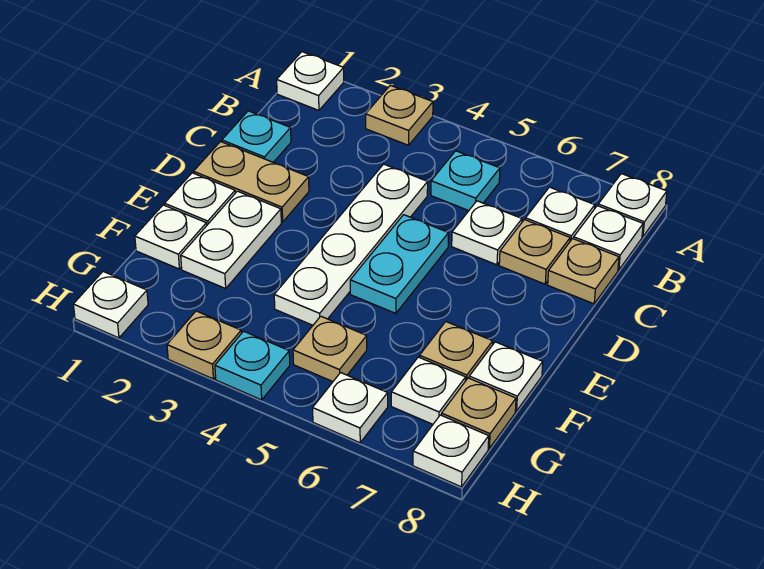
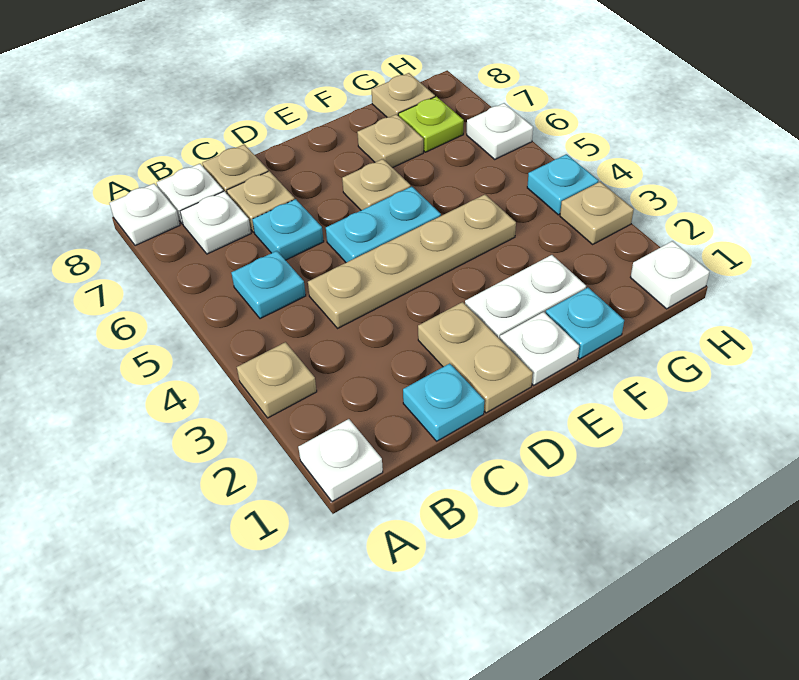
white plate C4:F4 level 1 -> tan plate C4:F4 level 1
white plate C6 level 1 -> cyan plate C6 level 1
white plate F1 level 1 -> cyan plate F1 level 1
white plate F8 level 1 -> none
tan plate G5 level 1 -> tan plate E6 level 1
white plate G7 level 1 -> lime plate G7 level 1
white plate H8 level 1 -> none

